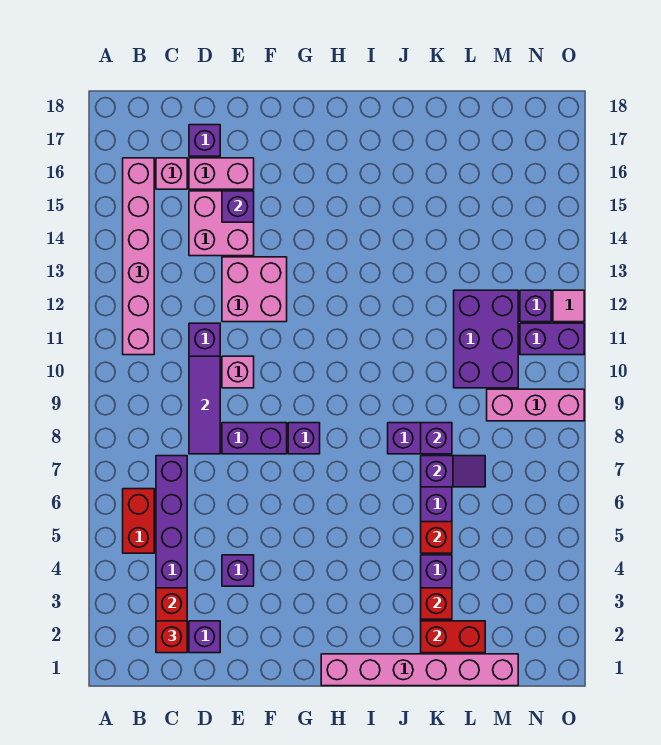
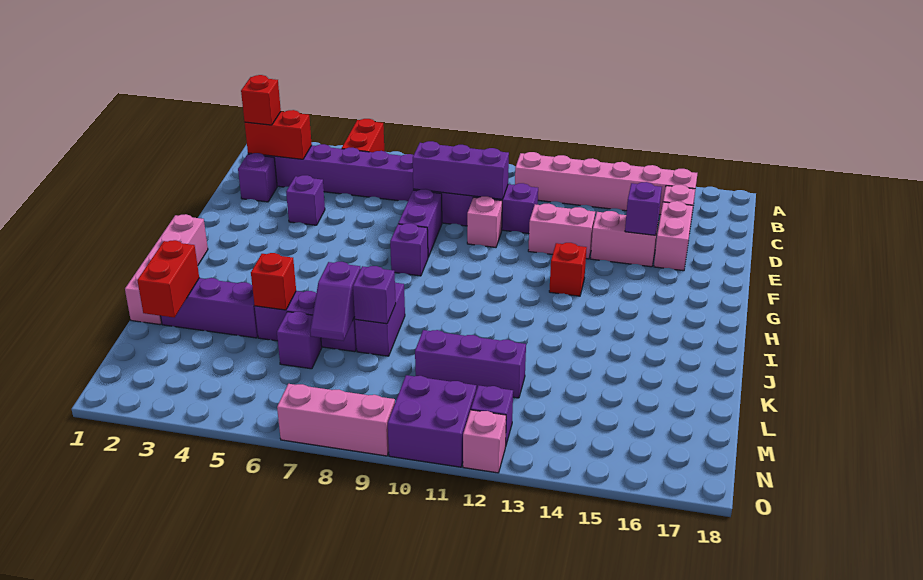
red brick B5:B6 level 1 -> red brick A5:B5 level 1
purple tile D8:D10 level 2 -> purple brick D8:D10 level 2
pink brick D14:E15 level 1 -> pink brick E14:E15 level 1
purple brick D17 level 1 -> purple brick L6 level 1
pink brick E12:F13 level 1 -> pink brick E12:E13 level 1
pink brick H1:M1 level 1 -> pink brick H1:K1 level 1
red brick K3 level 2 -> red brick G13 level 1
purple brick L10:M12 level 1 -> purple brick L10:L12 level 1
pink brick M9:O9 level 1 -> pink brick O7:O9 level 1
purple brick N11:O11 level 1 -> purple brick N10:O11 level 1
pink tile O12 level 1 -> pink brick O12 level 1

